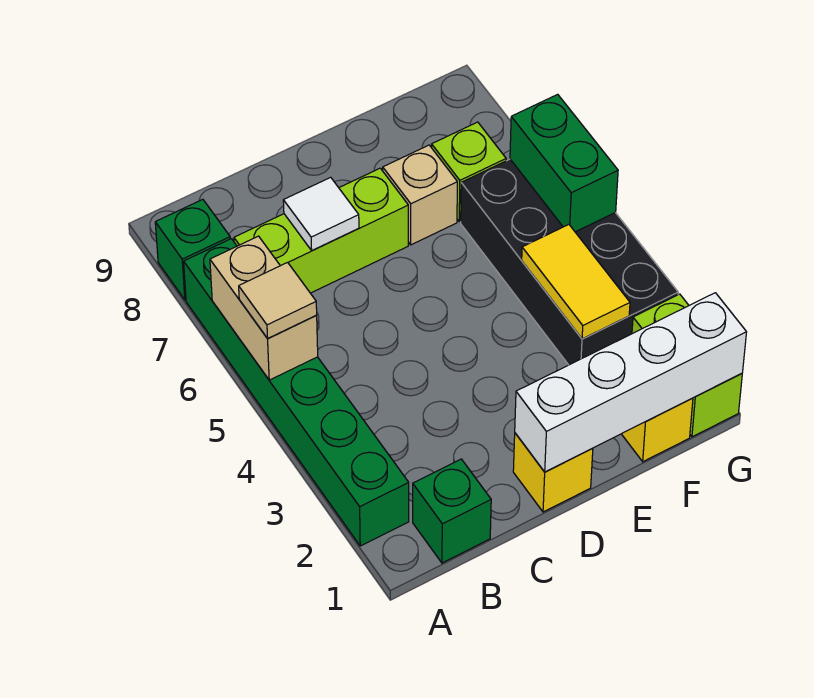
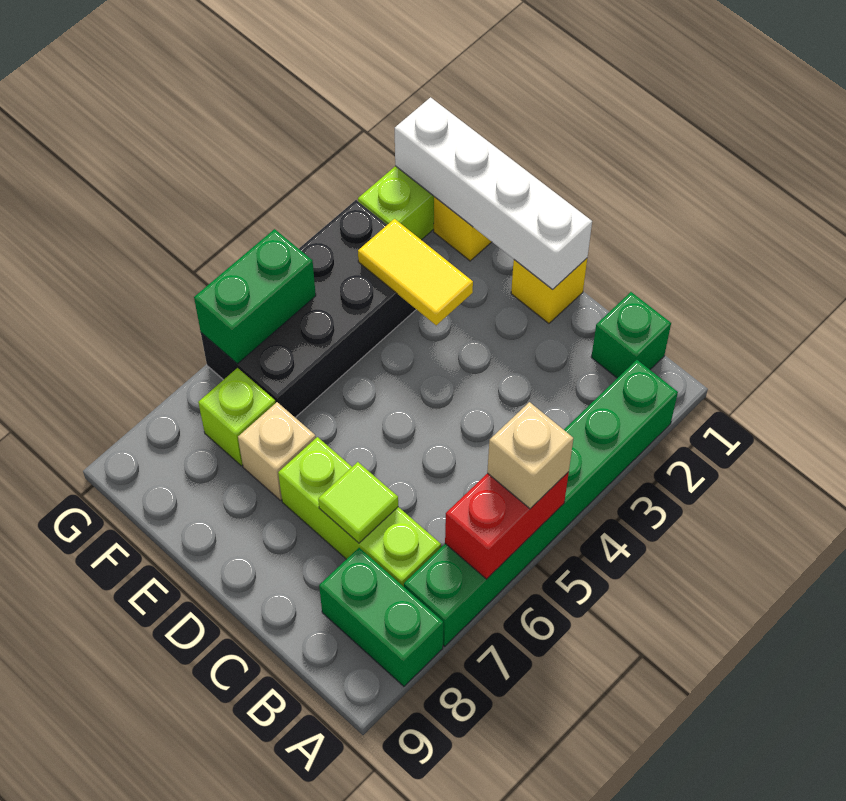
tan brick A5:A6 level 2 -> red brick A5:A6 level 2
tan tile A5 level 3 -> tan brick A5 level 3
green brick A8 level 1 -> green brick A8:B8 level 1
white tile C7 level 2 -> lime tile C7 level 2
yellow tile F3:F4 level 2 -> yellow tile E3:F3 level 2

